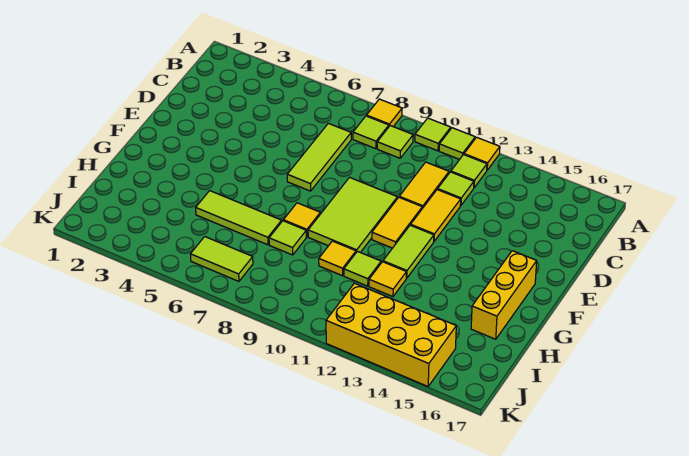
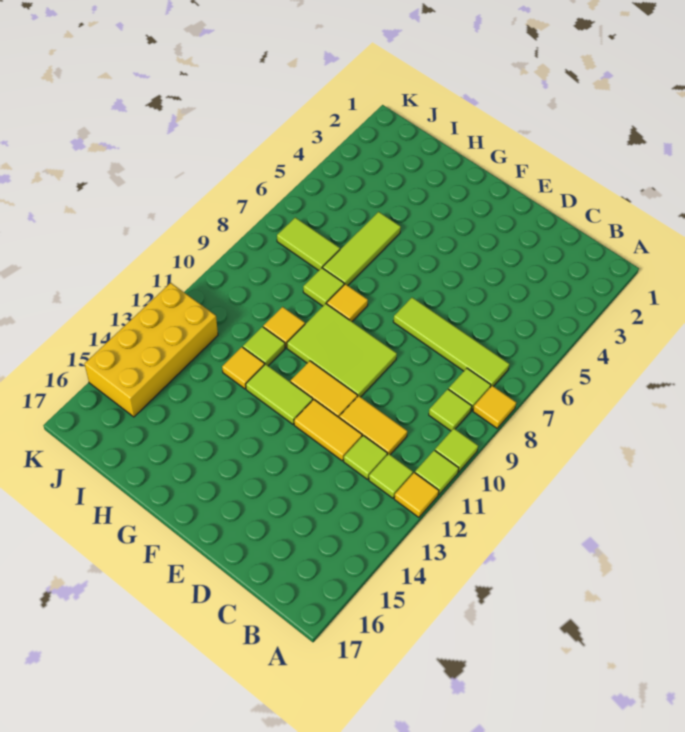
lime tile C7:E7 level 1 -> lime tile B7:E7 level 1
yellow brick F16:H16 level 1 -> none
lime tile J6:J7 level 1 -> lime tile I7:J7 level 1

